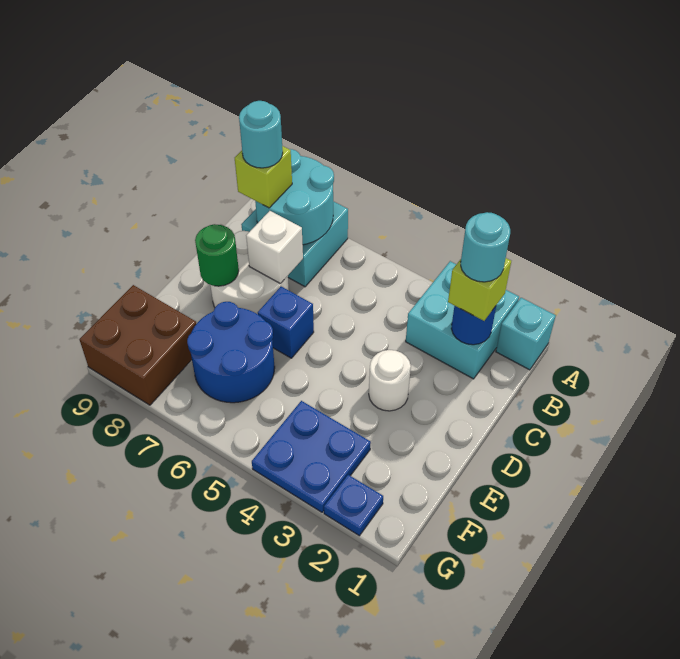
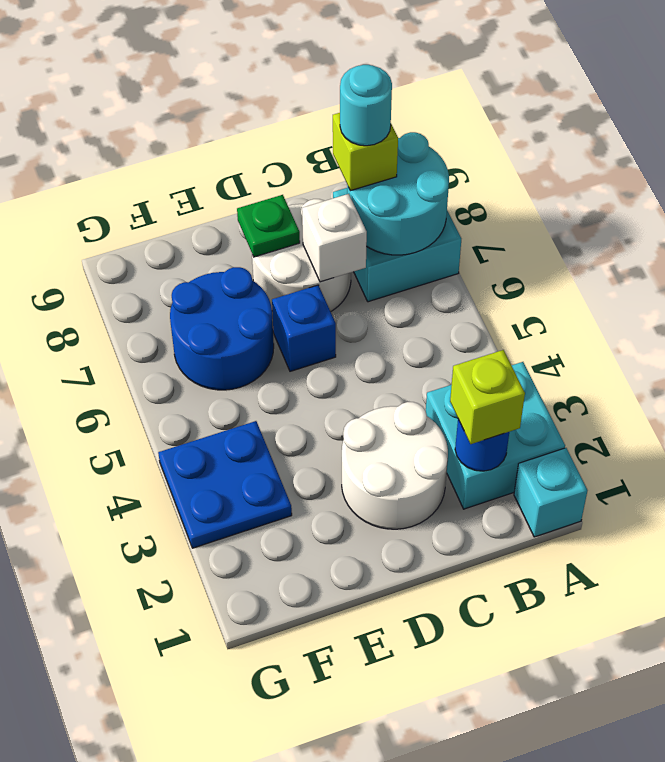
cyan round brick B2 level 4 -> none
white round brick D3 level 1 -> white round brick C2:D3 level 1
green round brick D8 level 2 -> green plate D8 level 2
brown brick F8:G9 level 1 -> none
blue plate G2 level 1 -> none

